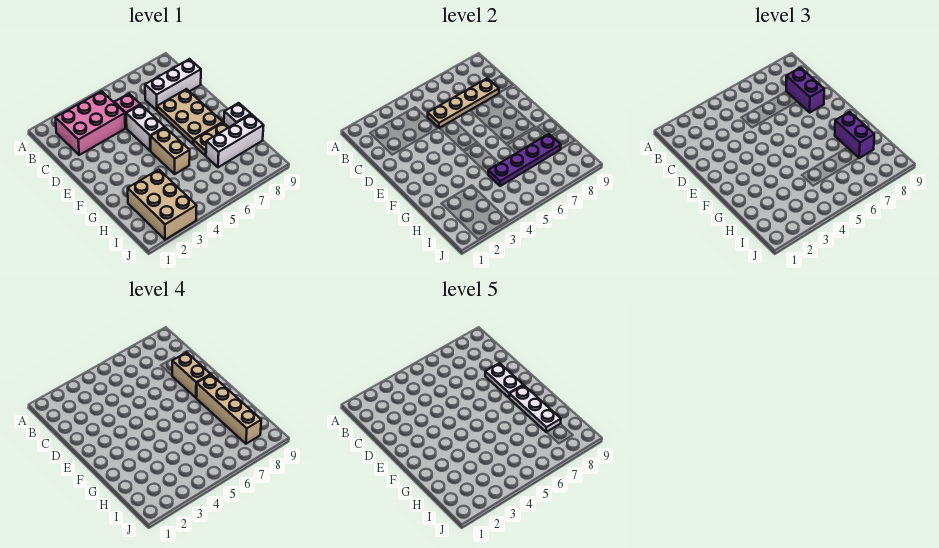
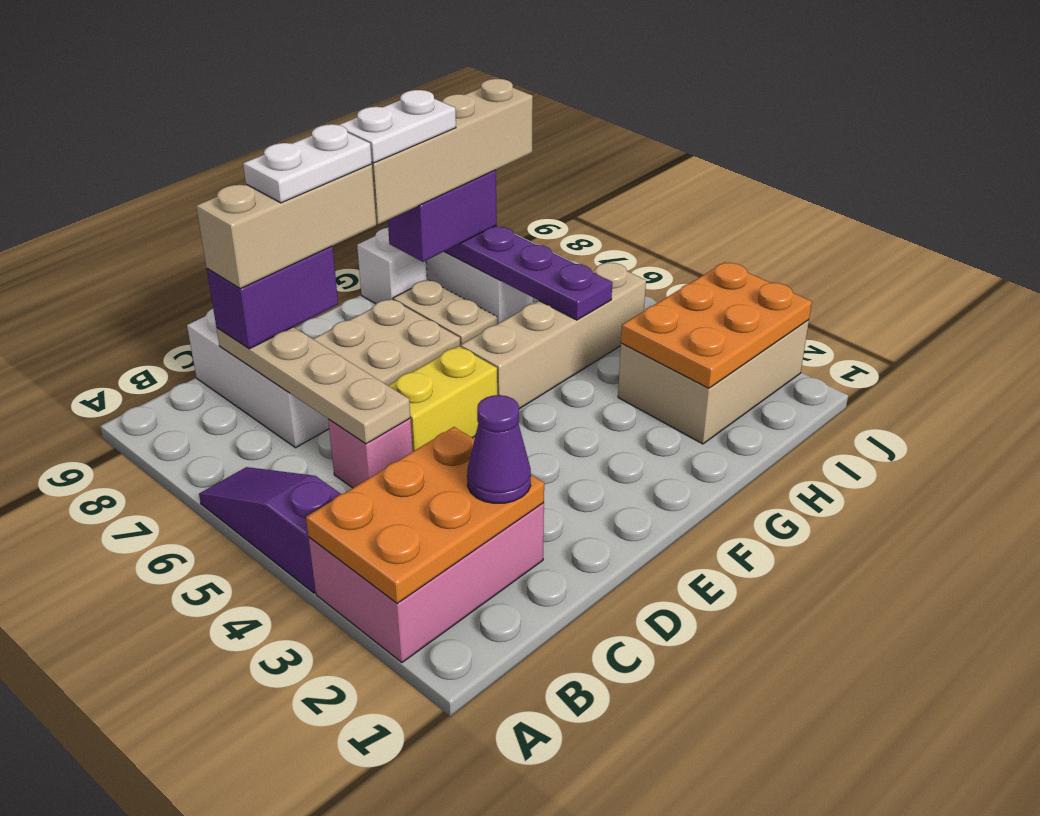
none -> orange plate A2:C3 level 2
none -> purple slope A4:A6 level 1 top 4
pink brick B2:C4 level 1 -> pink brick A2:C3 level 1
none -> purple cone C2 level 3
white brick D5:E5 level 1 -> yellow brick D5:E5 level 1
tan brick D8:E8 level 4 -> tan brick C8:E8 level 4
tan brick F5:G5 level 1 -> tan brick F5:I5 level 1
white plate F8:H8 level 5 -> white plate F8:G8 level 5
none -> orange plate H2:J3 level 2

